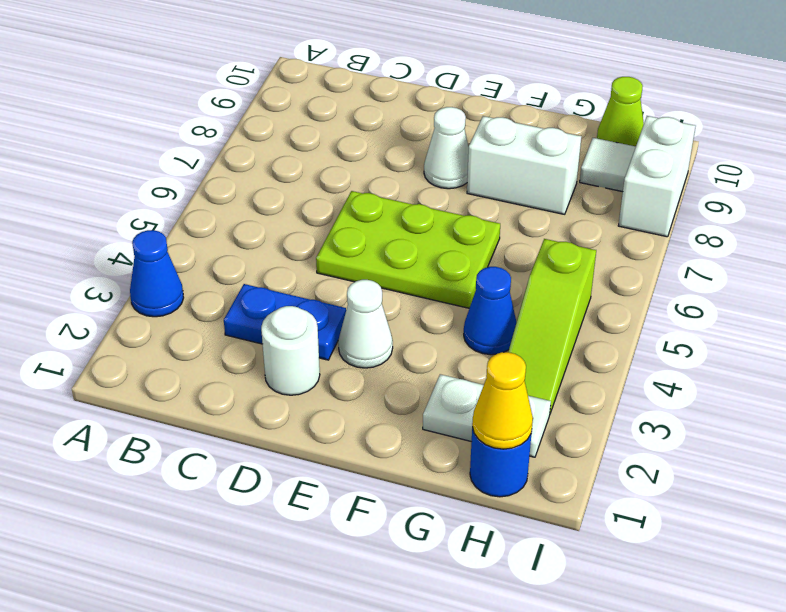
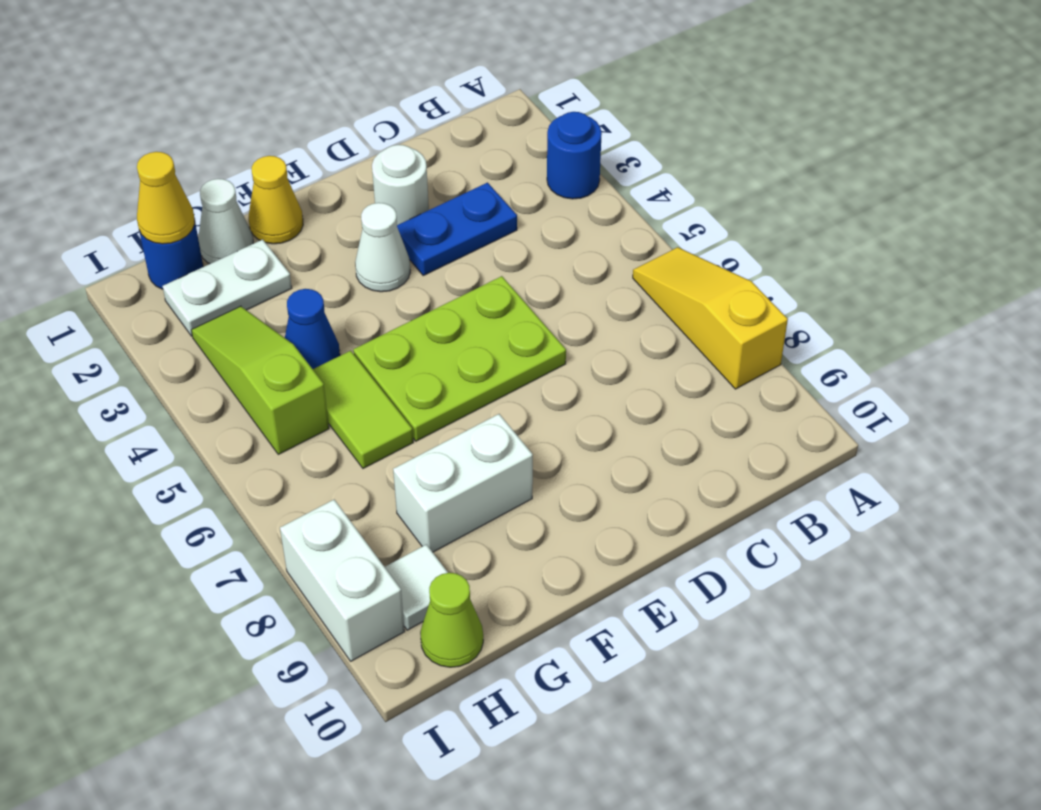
blue cone A3 level 1 -> blue round brick A3 level 1
none -> yellow slope A6:A8 level 1 top 8
white cone E8 level 1 -> white cone G1 level 1
none -> yellow cone F1 level 1
none -> lime tile G5:G6 level 1

